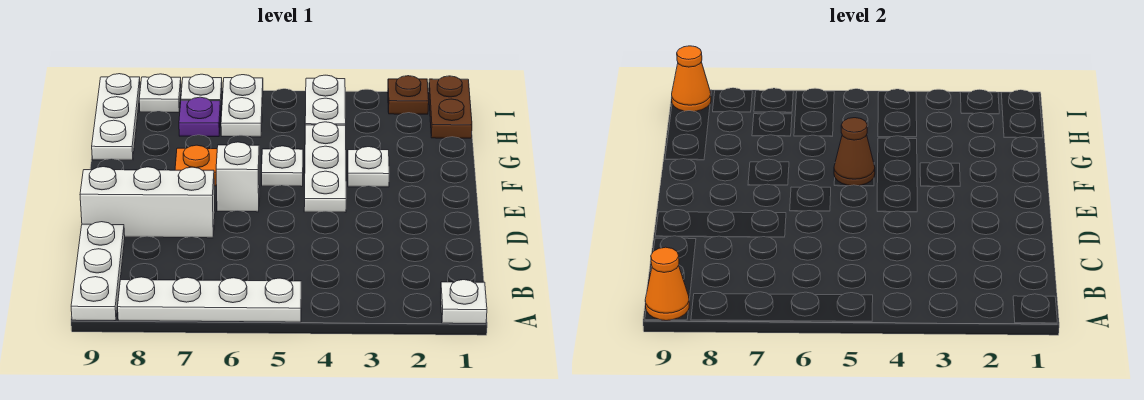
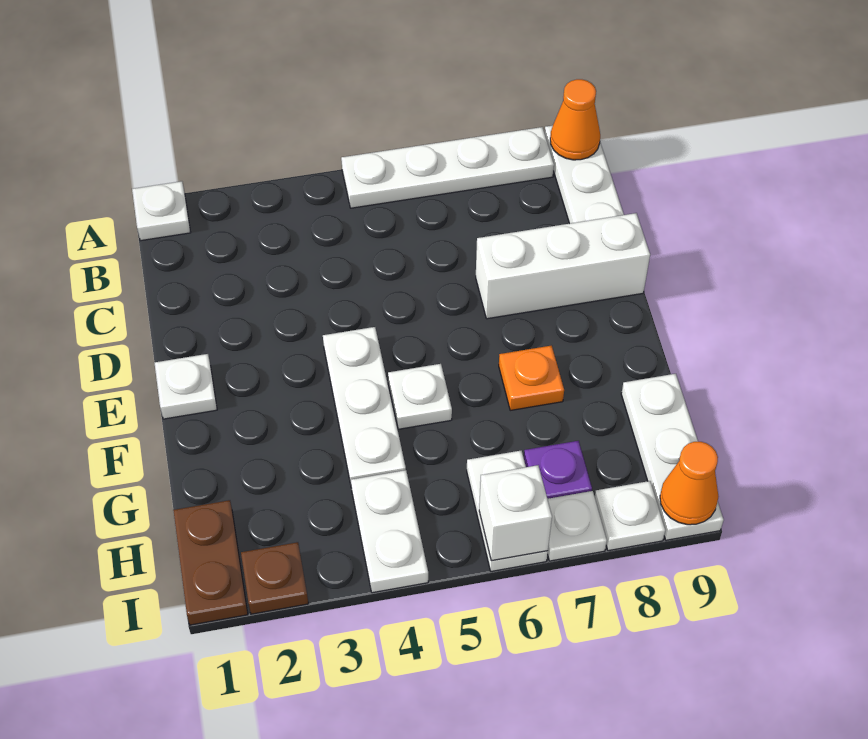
white brick E6 level 1 -> white brick I6 level 2
white plate F3 level 1 -> white plate E1 level 1
brown cone F5 level 2 -> none

